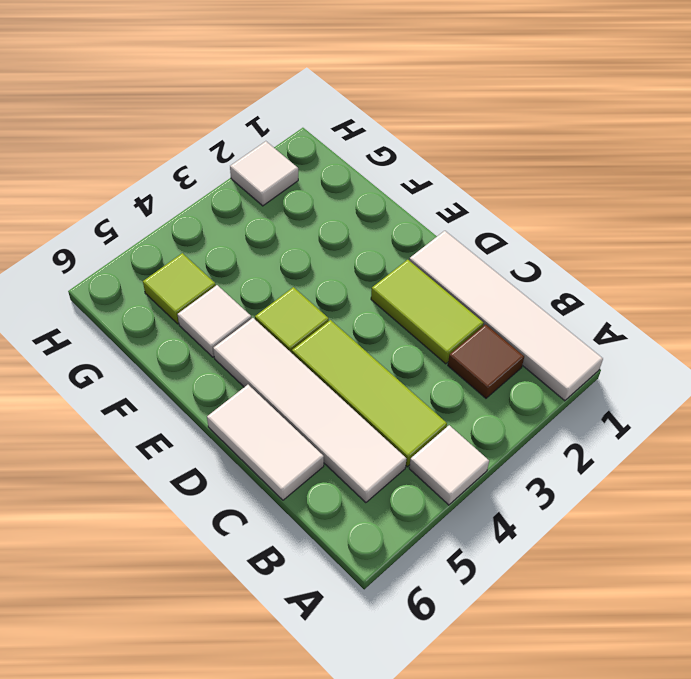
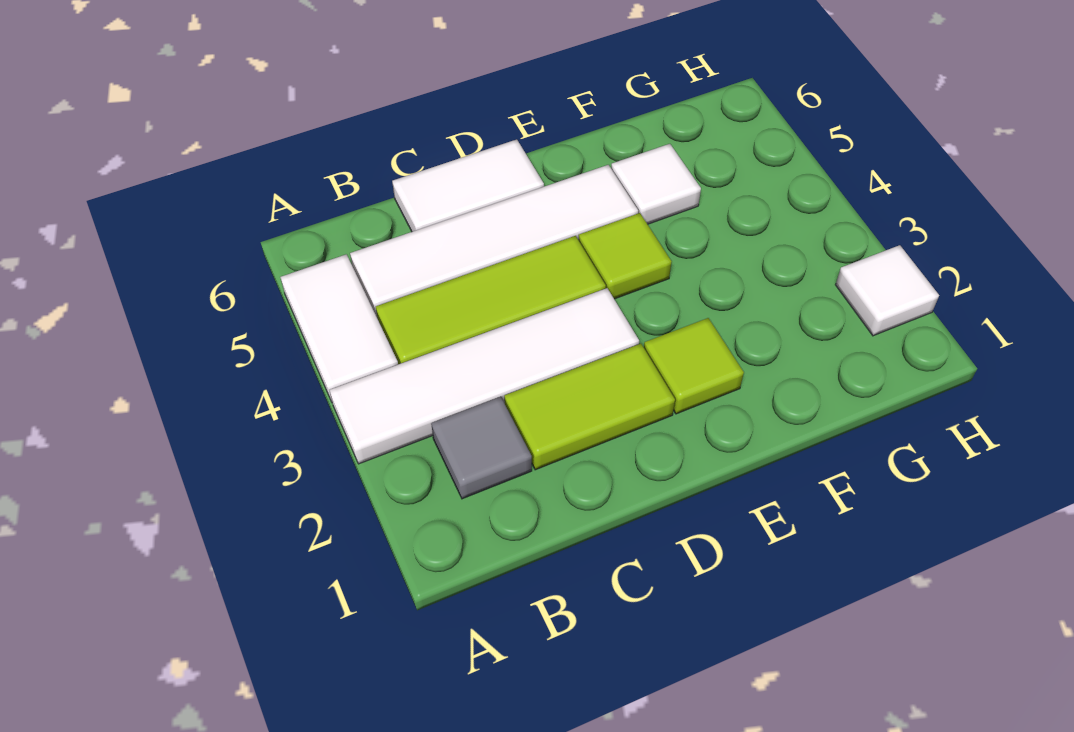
white tile A1:D1 level 1 -> white tile A3:D3 level 1
white tile A4 level 1 -> white tile A4:A5 level 1
brown tile B2 level 1 -> grey tile B2 level 1
lime tile G5 level 1 -> lime tile E2 level 1

